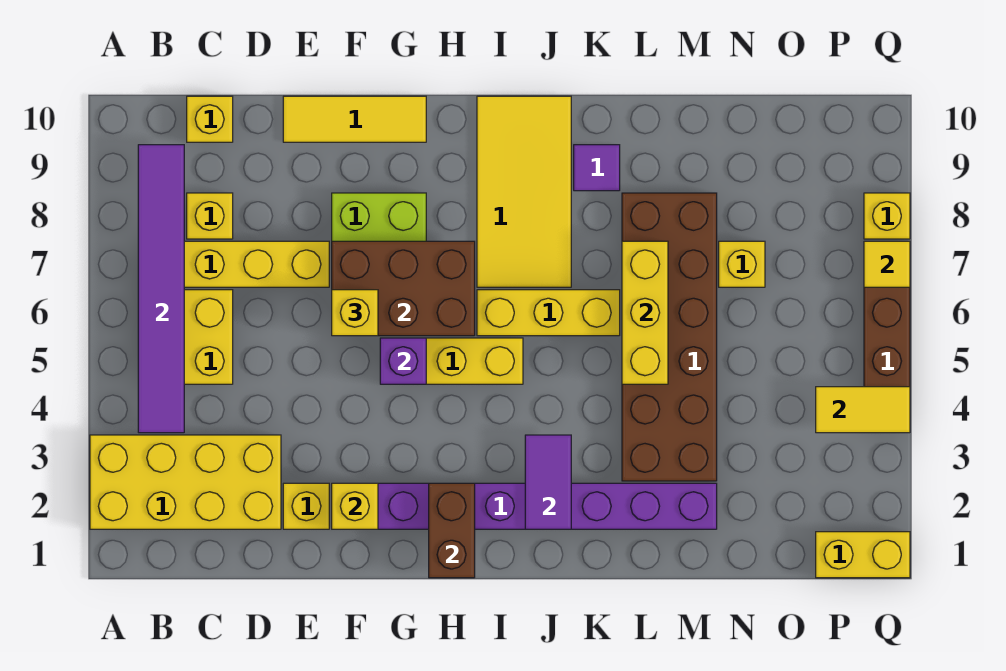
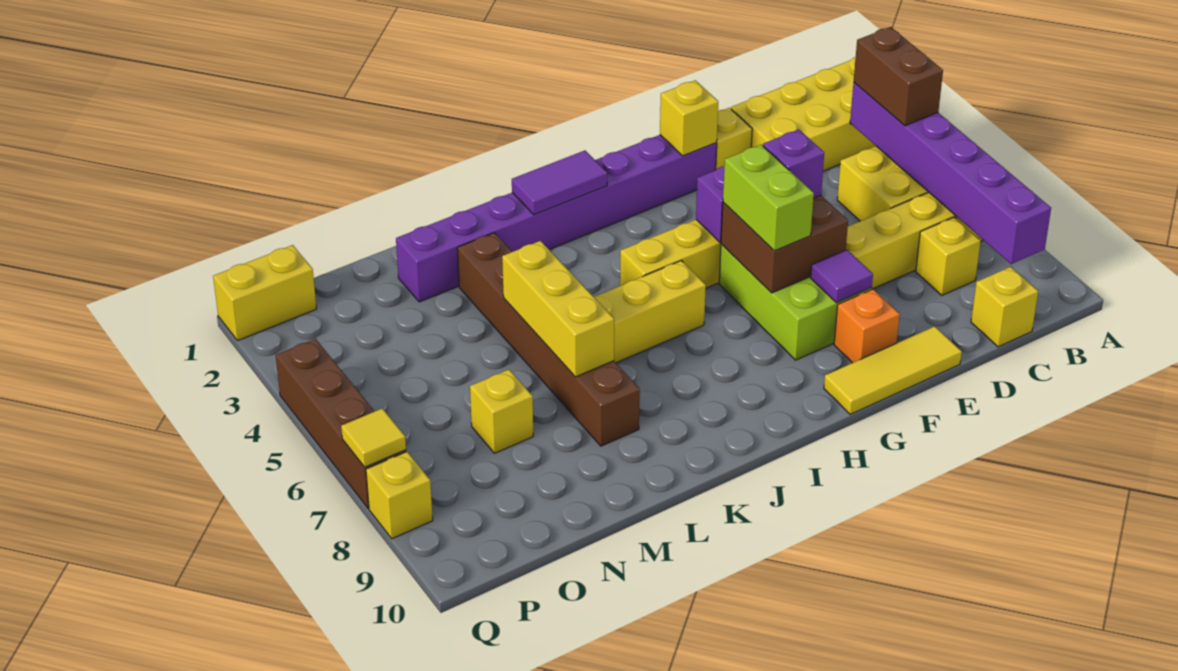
purple tile B4:B9 level 2 -> purple brick B4:B9 level 2
brown brick F6:H7 level 2 -> brown brick F6:G7 level 2
yellow brick F6 level 3 -> purple brick F6 level 3
none -> orange brick F9 level 1
none -> lime brick G6:G7 level 3
brown brick H1:H2 level 2 -> brown brick B4:B5 level 3
yellow tile I7:J10 level 1 -> none
purple tile J2:J3 level 2 -> purple tile I2:J2 level 2
purple tile K9 level 1 -> purple tile F8 level 2
brown brick L3:M8 level 1 -> brown brick L3:L8 level 1
yellow tile P4:Q4 level 2 -> none

